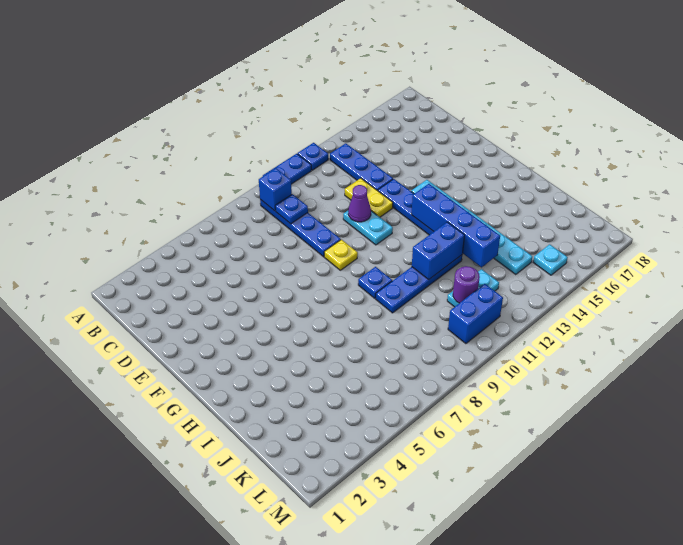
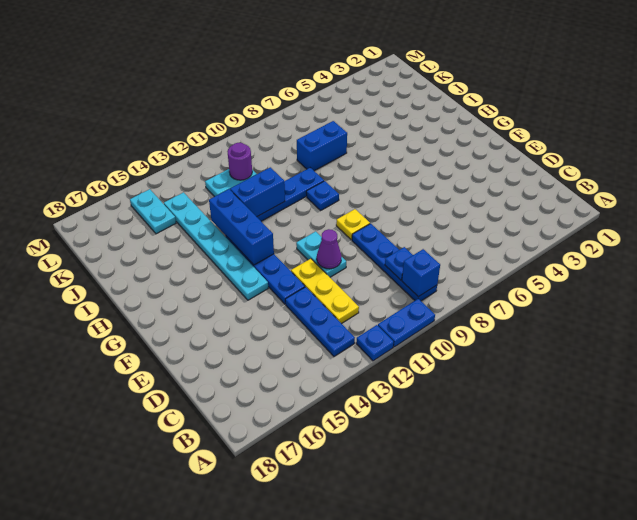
yellow plate D12:E12 level 1 -> yellow plate C12:E12 level 1
blue brick G13:J13 level 2 -> blue brick G13:I13 level 2
blue brick L10:L11 level 1 -> blue brick J7:J8 level 1
cyan plate L15 level 1 -> cyan plate K15:L15 level 1

